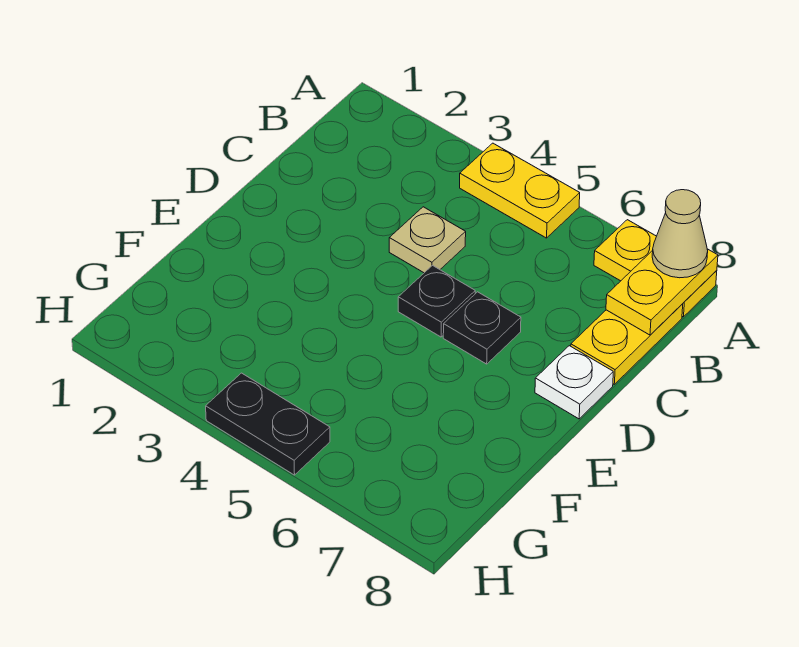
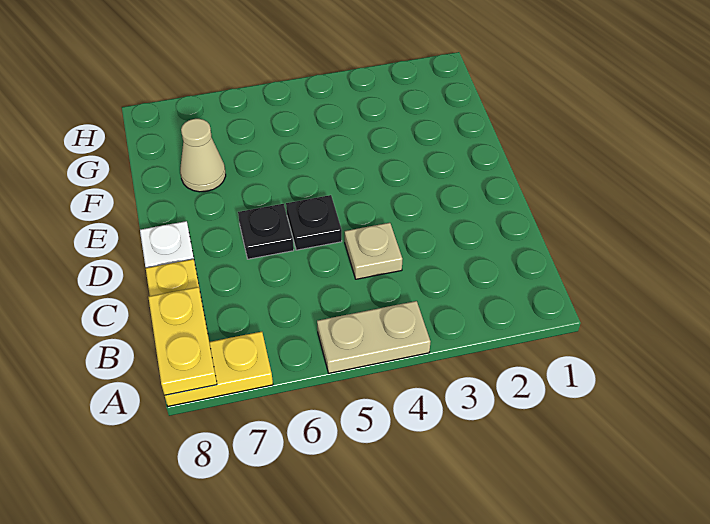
yellow plate A4:A5 level 1 -> tan plate A4:A5 level 1
tan cone A8 level 3 -> tan cone F7 level 1
black plate H4:H5 level 1 -> none

